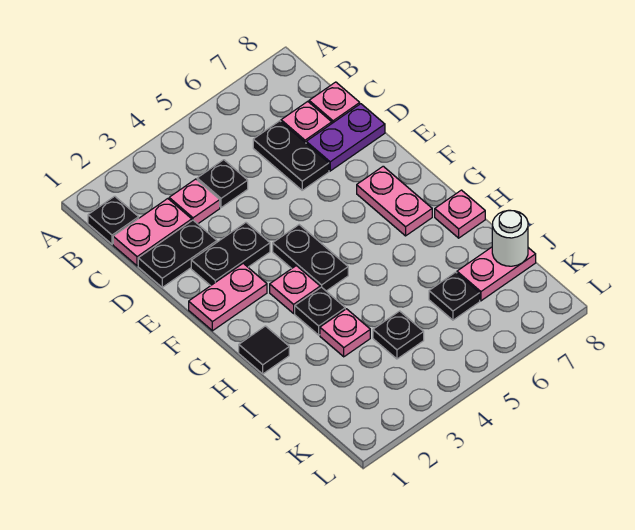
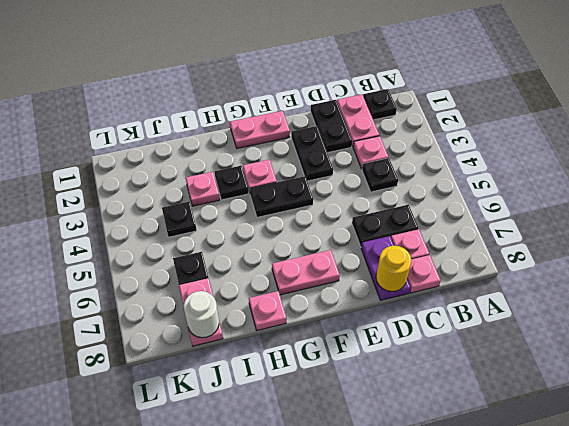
none -> yellow round brick D8 level 2
pink plate F1:F2 level 1 -> pink plate F1:G1 level 1
black tile H1 level 1 -> none

